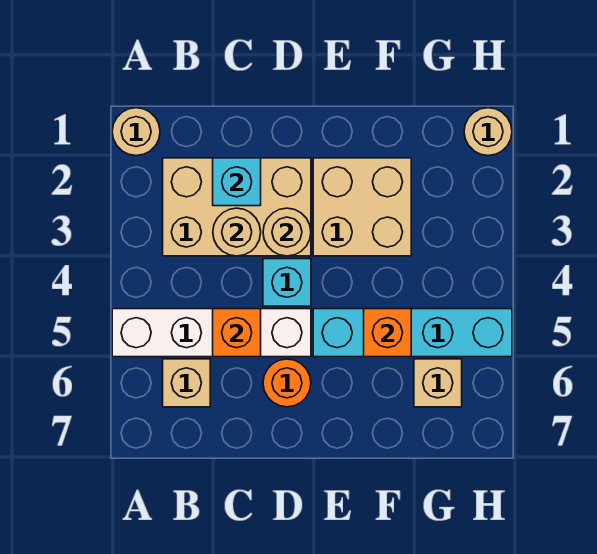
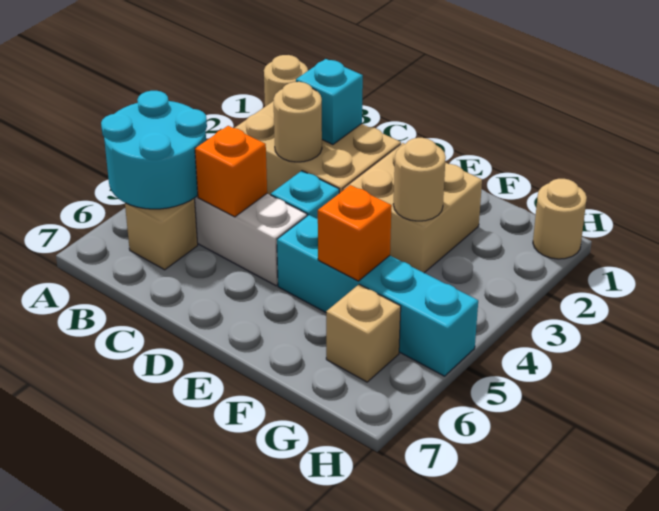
none -> cyan round brick A5:B6 level 2
tan round brick D3 level 2 -> tan round brick F3 level 2
orange round brick D6 level 1 -> none

